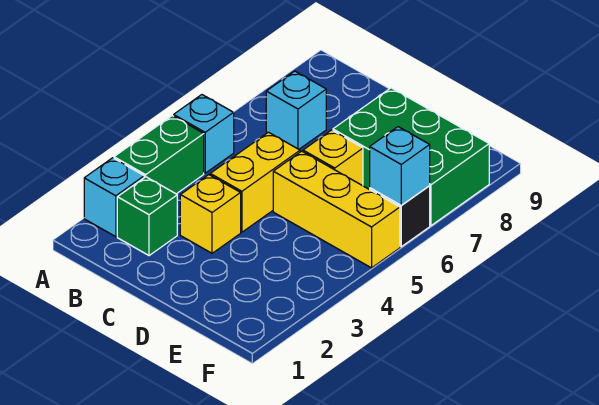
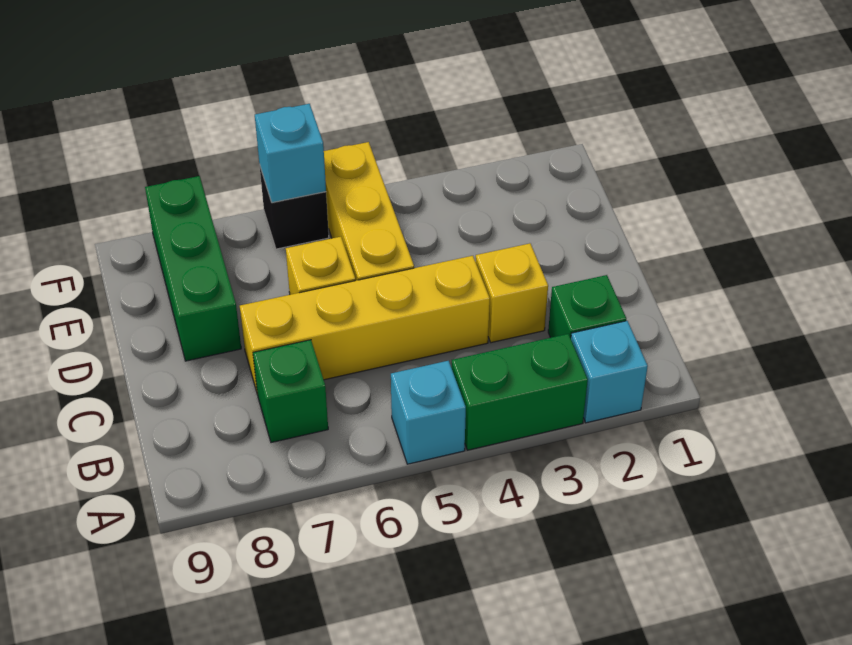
cyan brick B7 level 1 -> green brick B7 level 1
yellow brick C4:C5 level 1 -> yellow brick C4:C7 level 1
green brick D7:F8 level 1 -> green brick D8:F8 level 1

